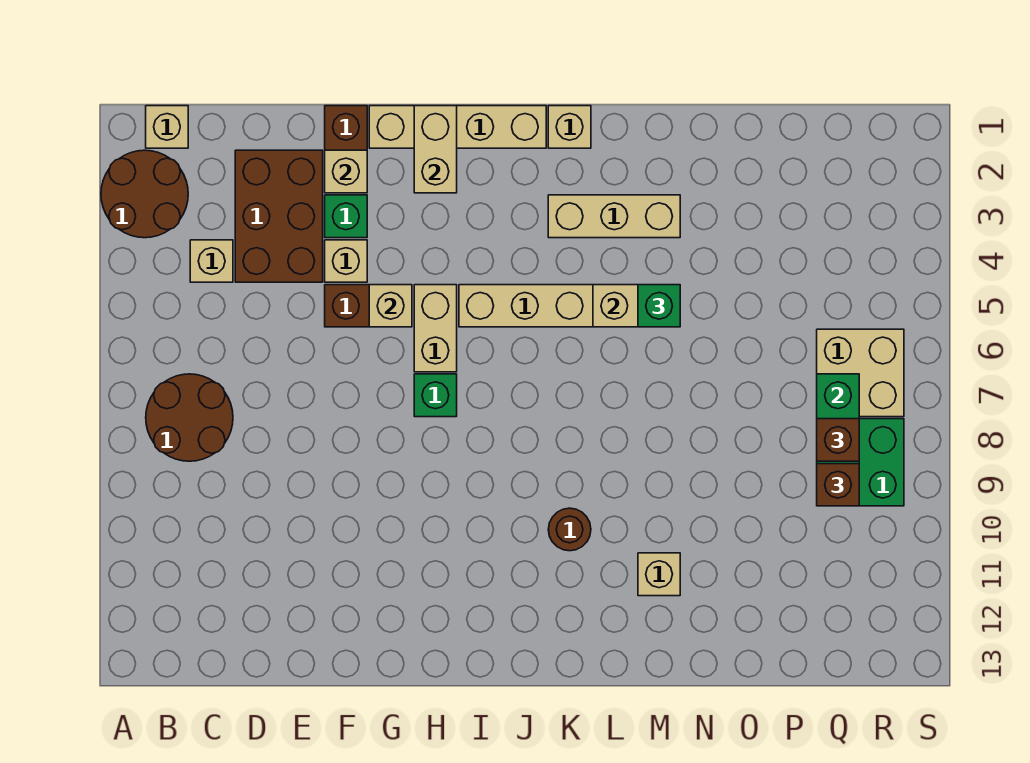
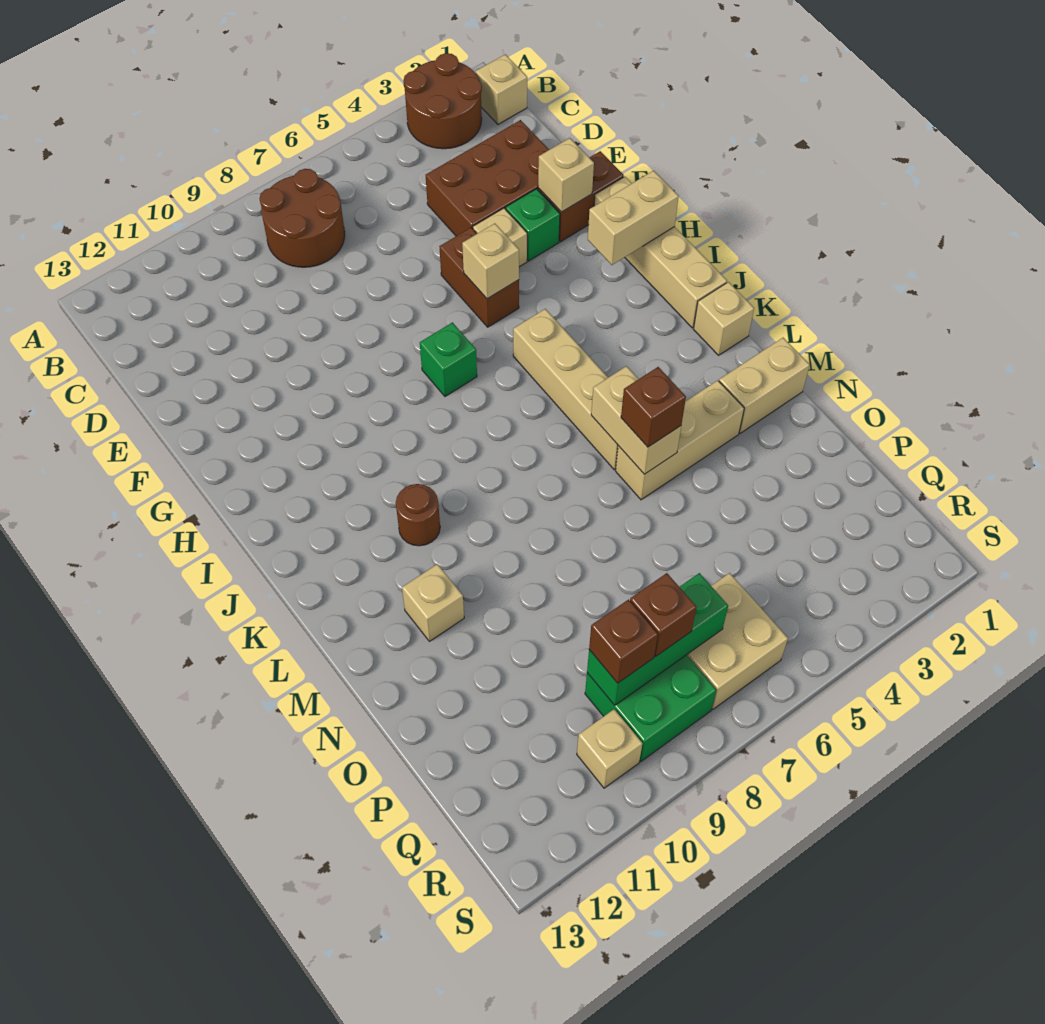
tan brick C4 level 1 -> tan brick R10 level 1
tan brick H5:H6 level 1 -> tan brick M1:M2 level 1
tan brick K3:M3 level 1 -> tan brick M3:M5 level 1
green brick M5 level 3 -> brown brick M5 level 3

